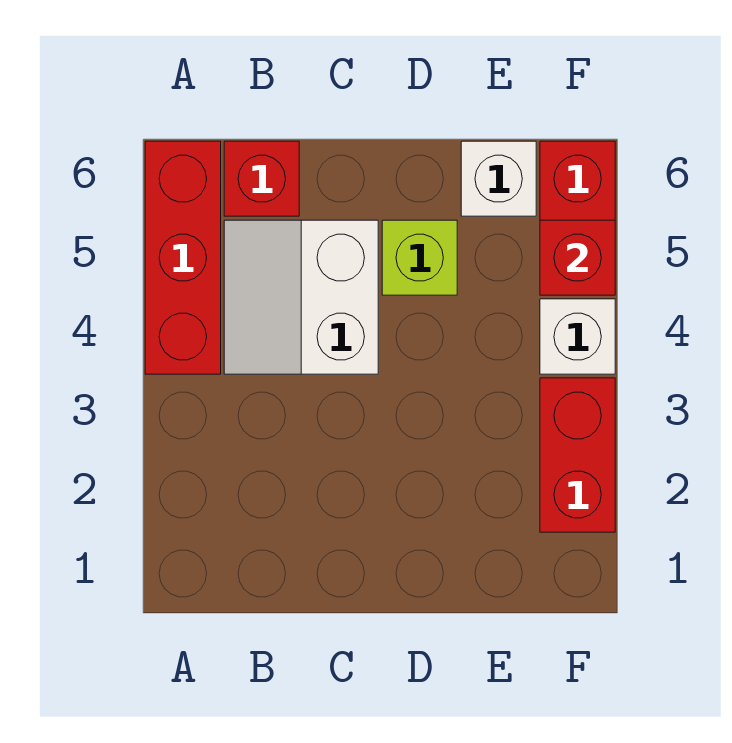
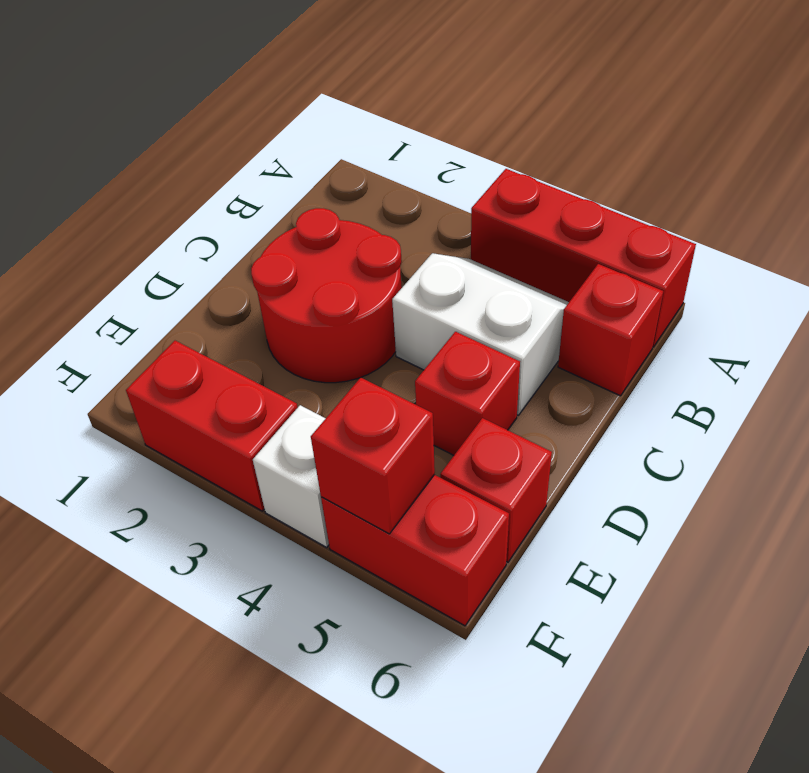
none -> red round brick C2:D3 level 1
lime brick D5 level 1 -> red brick D5 level 1
white brick E6 level 1 -> red brick E6 level 1

